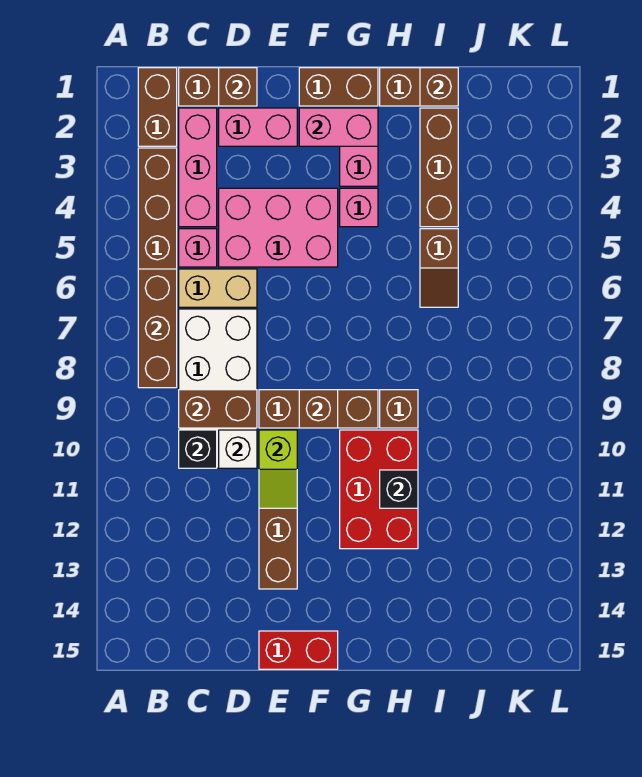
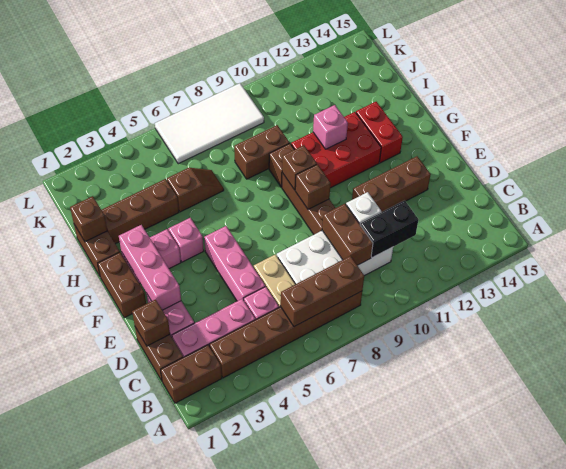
black brick C10 level 2 -> black brick C10:C11 level 2
pink brick D4:F5 level 1 -> pink brick D5:F5 level 1
lime slope E10:E11 level 2 top 10 -> none
red brick E15:F15 level 1 -> red brick G13:H13 level 1
pink brick F2:G2 level 2 -> pink brick E2:G2 level 2
none -> brown brick G9 level 2
black brick H11 level 2 -> pink brick H11 level 2
none -> brown brick I8:I9 level 1
none -> white tile K6:L9 level 1

